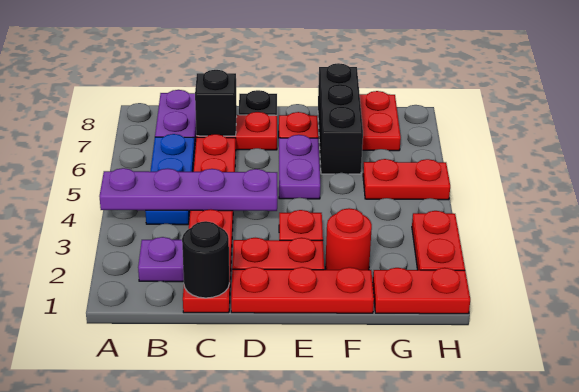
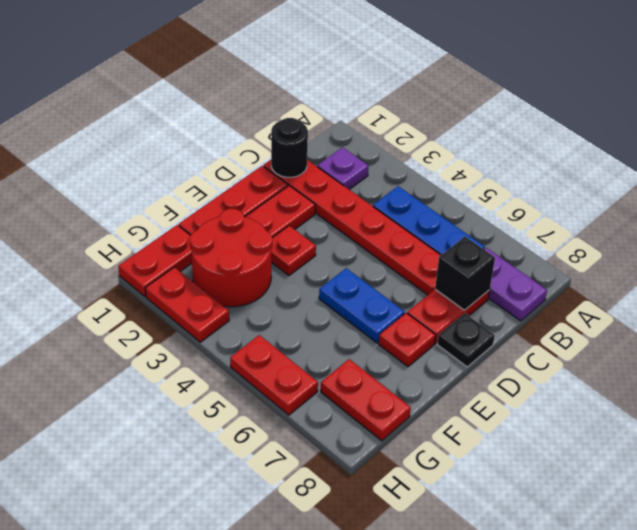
purple plate A4:D4 level 2 -> none
purple plate E5:E6 level 1 -> blue plate E5:E6 level 1
red round brick F2 level 1 -> red round brick F2:G3 level 1
black brick F6:F8 level 1 -> none
red plate G5:H5 level 1 -> red plate H5:H6 level 1

